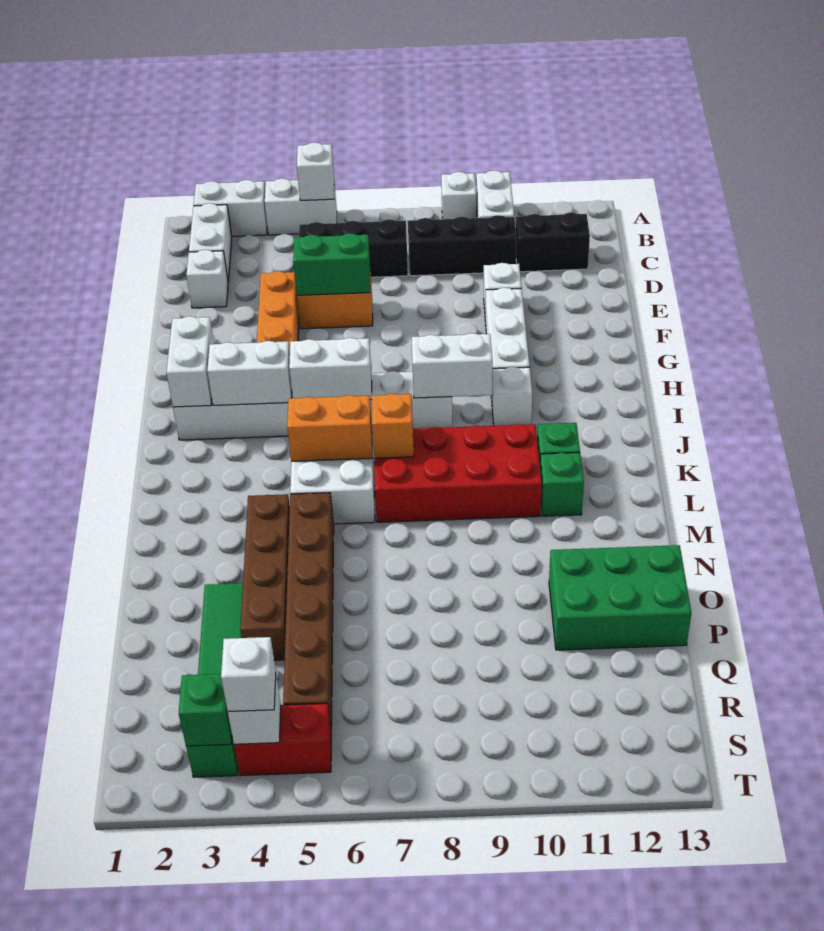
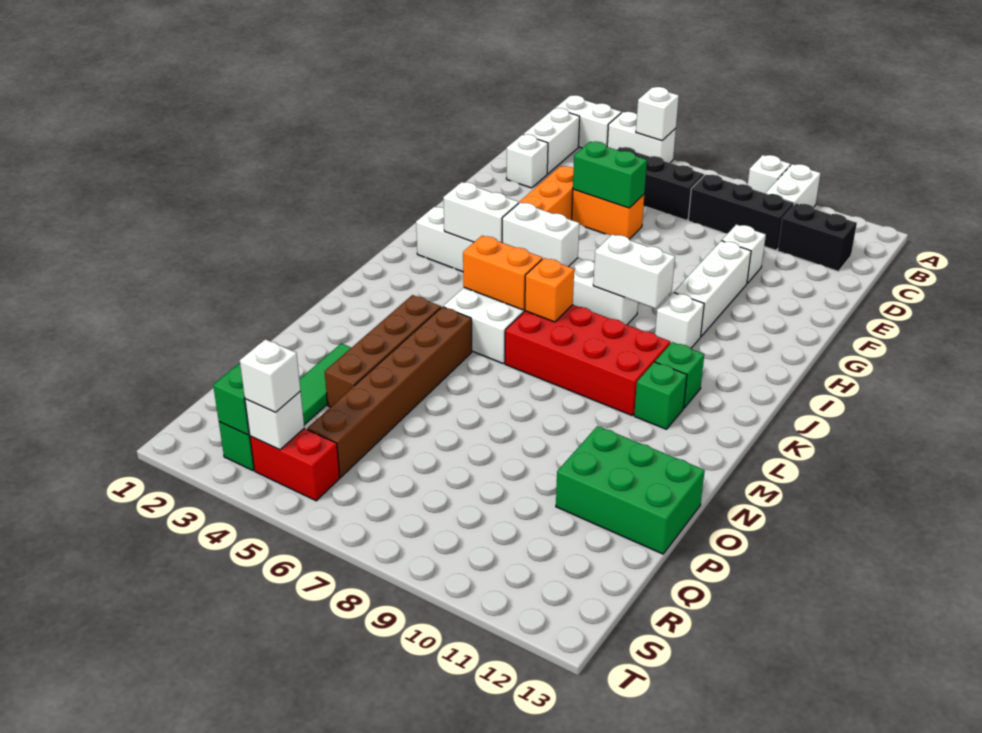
white brick H2:I2 level 2 -> none

